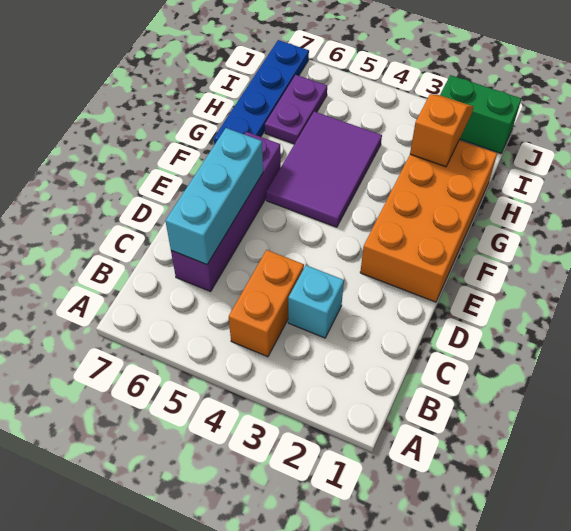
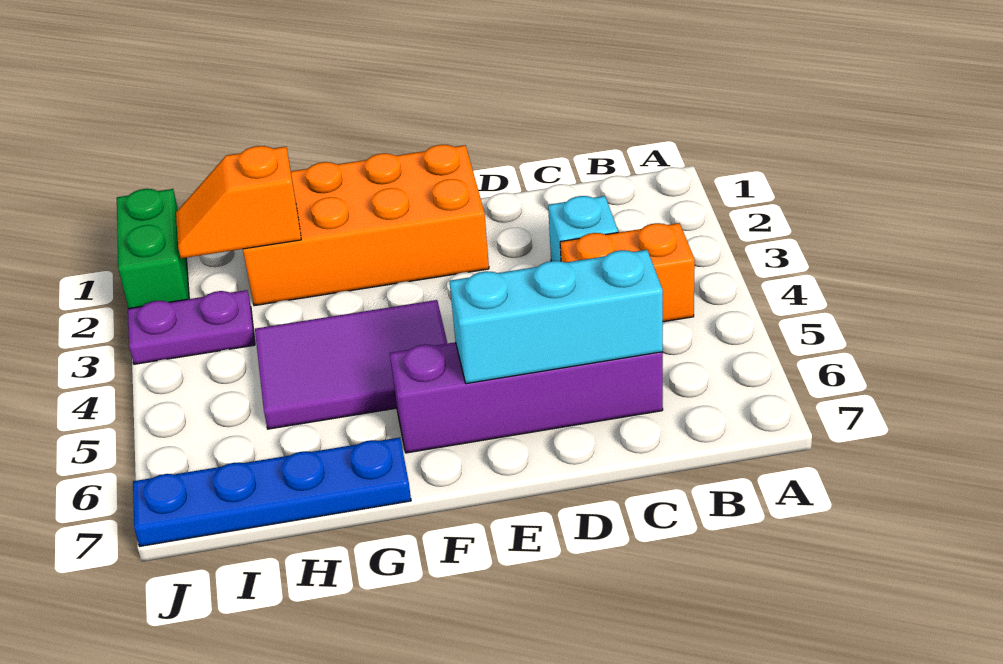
purple plate H6:I6 level 1 -> purple plate I3:J3 level 1

